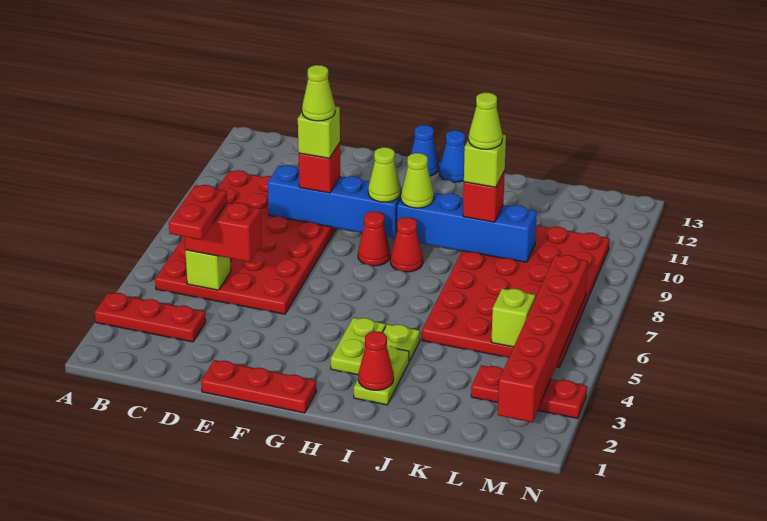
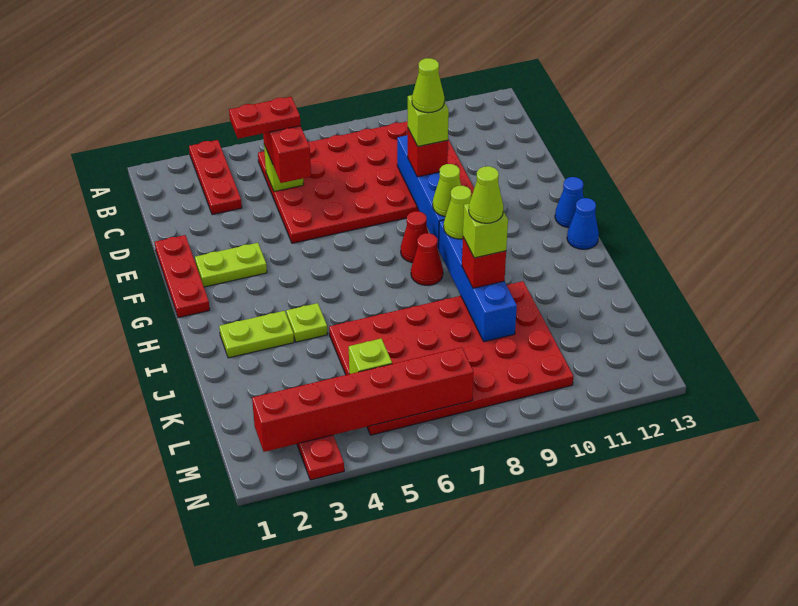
lime plate H3:H4 level 1 -> lime plate F2:F3 level 1
red cone I2 level 2 -> none

